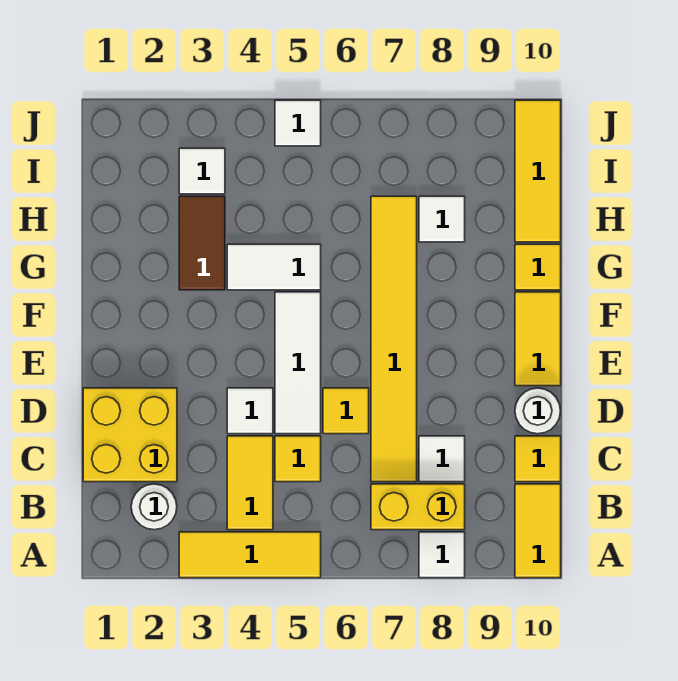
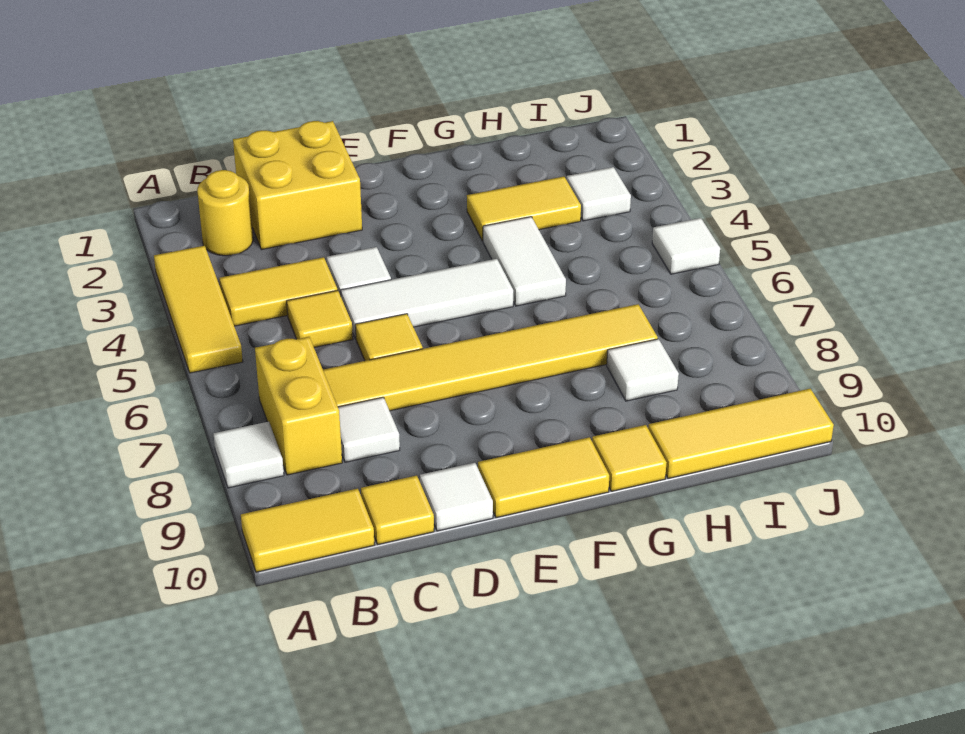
white round brick B2 level 1 -> yellow round brick B2 level 1
white round brick D10 level 1 -> white tile D10 level 1
brown tile G3:H3 level 1 -> yellow tile G3:H3 level 1

